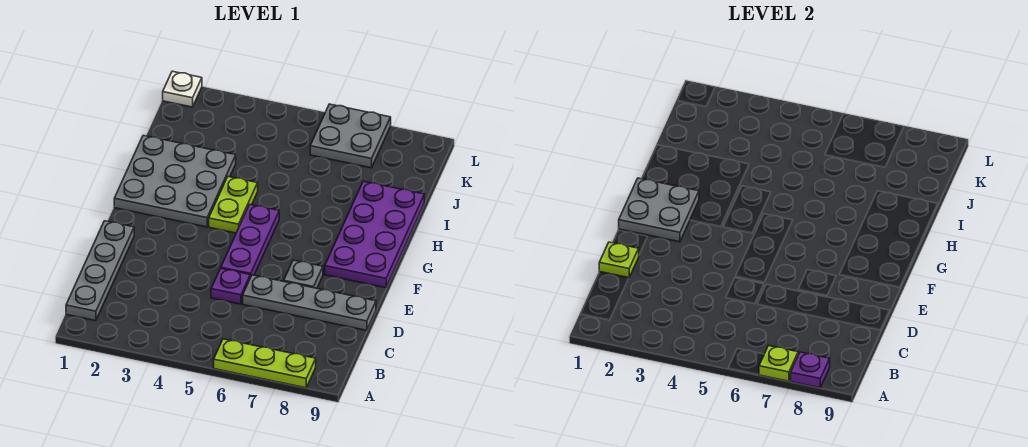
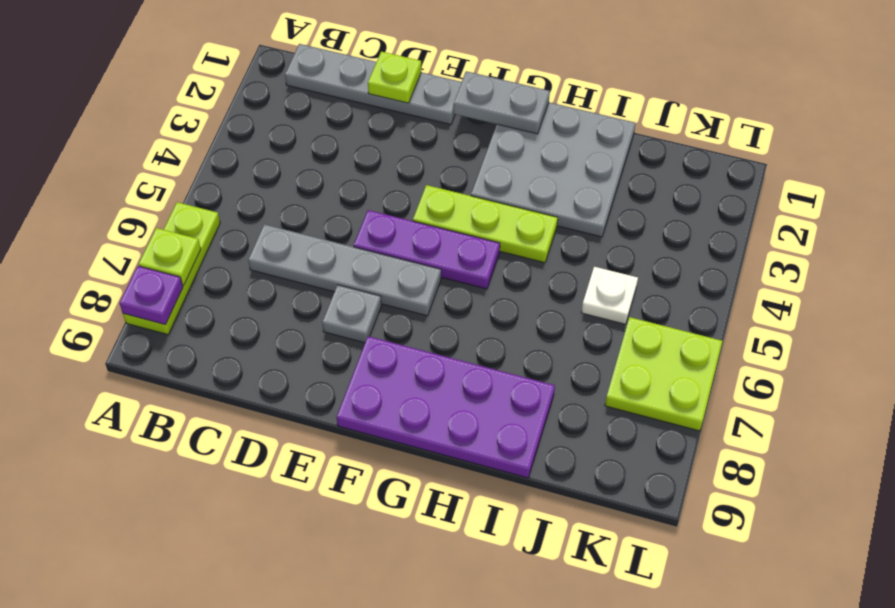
purple plate D5 level 1 -> none
grey plate D6:D9 level 1 -> grey plate C6:F6 level 1
grey plate F1:G2 level 2 -> grey plate F1:G1 level 2
lime plate G4:H4 level 1 -> lime plate F4:H4 level 1
grey plate K6:L7 level 1 -> lime plate K6:L7 level 1
white plate L1 level 1 -> white plate J5 level 1

